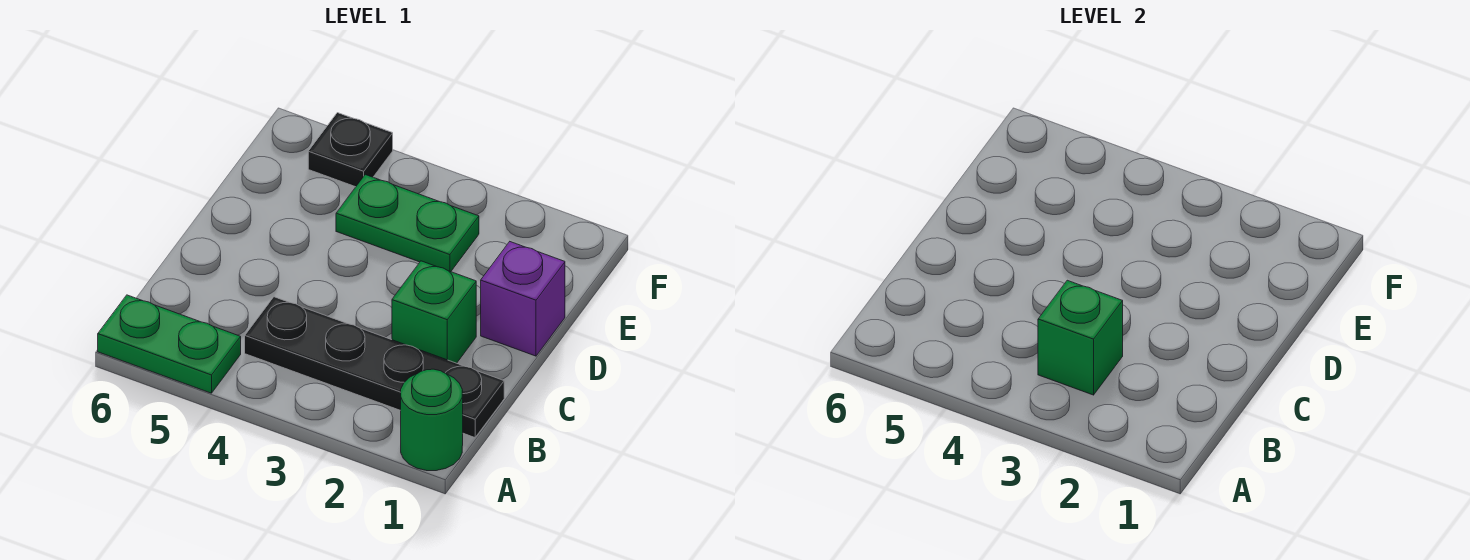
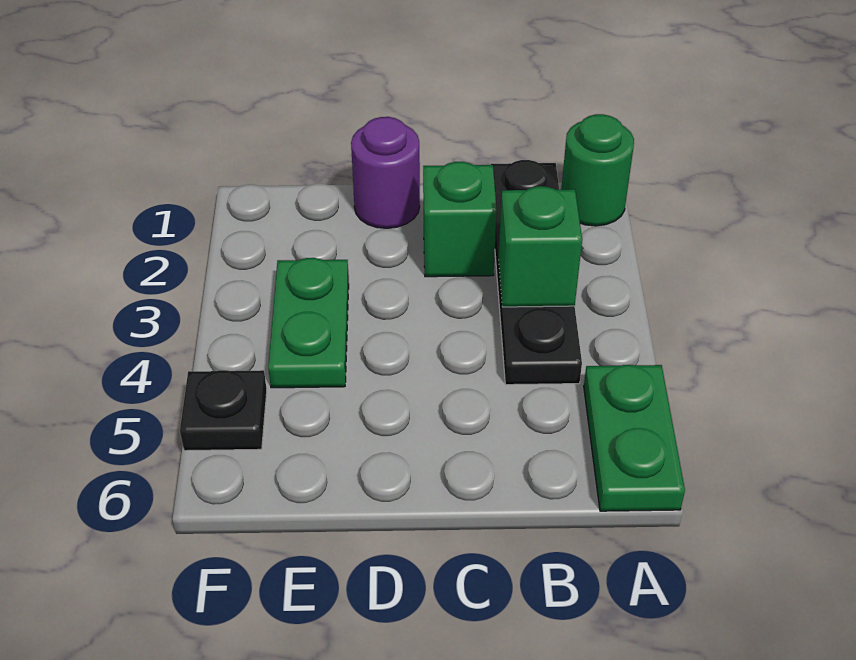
purple brick D1 level 1 -> purple round brick D1 level 1

